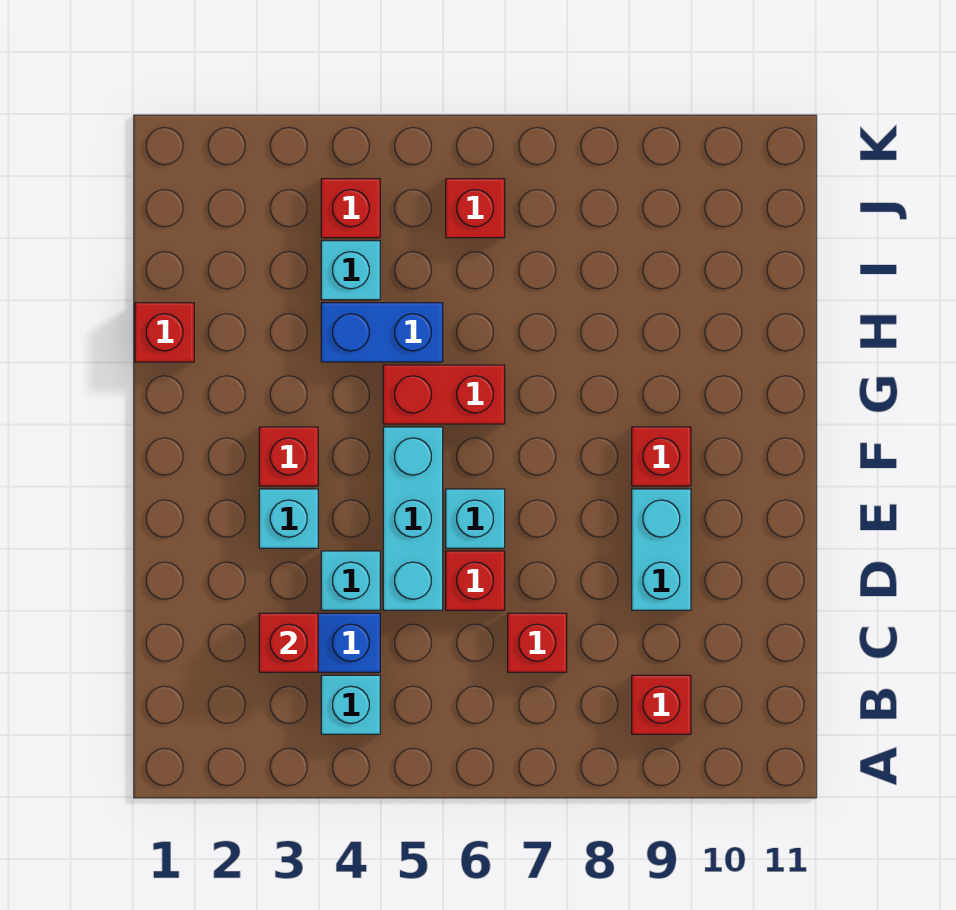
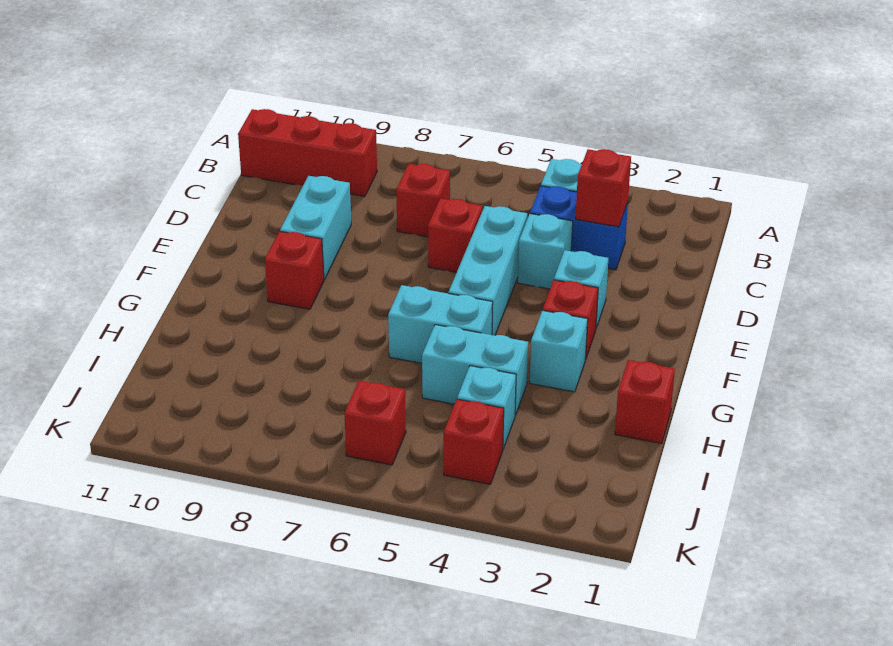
red brick B9 level 1 -> red brick B9:B11 level 1
cyan brick E6 level 1 -> cyan brick G3 level 1
red brick G5:G6 level 1 -> cyan brick G5:G6 level 1
blue brick H4:H5 level 1 -> cyan brick H4:H5 level 1

